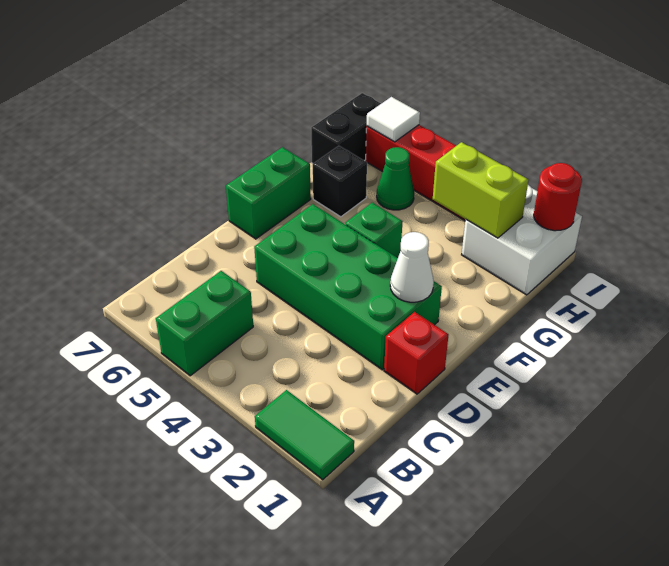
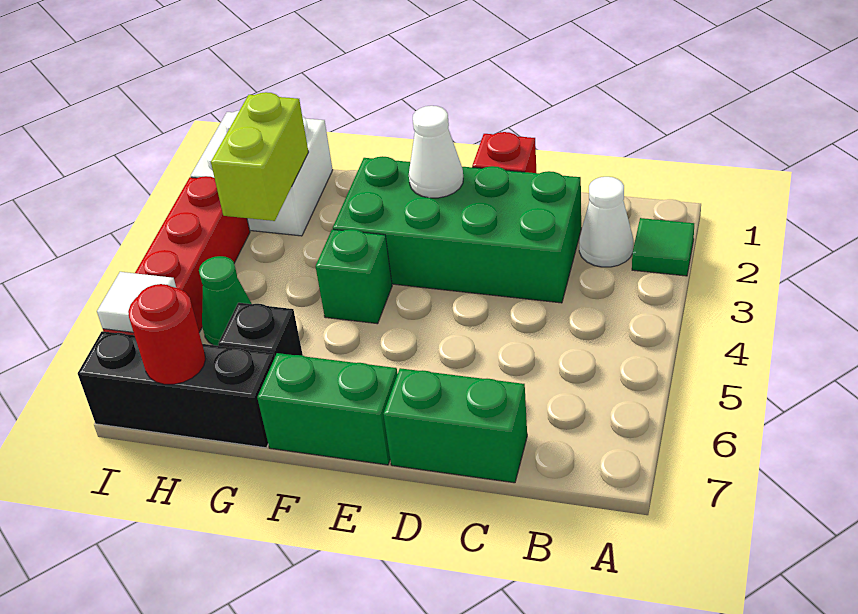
green tile A1:A2 level 1 -> green tile A2 level 1
green brick A5:B5 level 1 -> green brick C7:D7 level 1
none -> white cone B2 level 1
green brick D2:E5 level 1 -> green brick C2:F3 level 1
black brick H7:I7 level 1 -> black brick G7:I7 level 1
red round brick I1 level 2 -> red round brick H7 level 2

